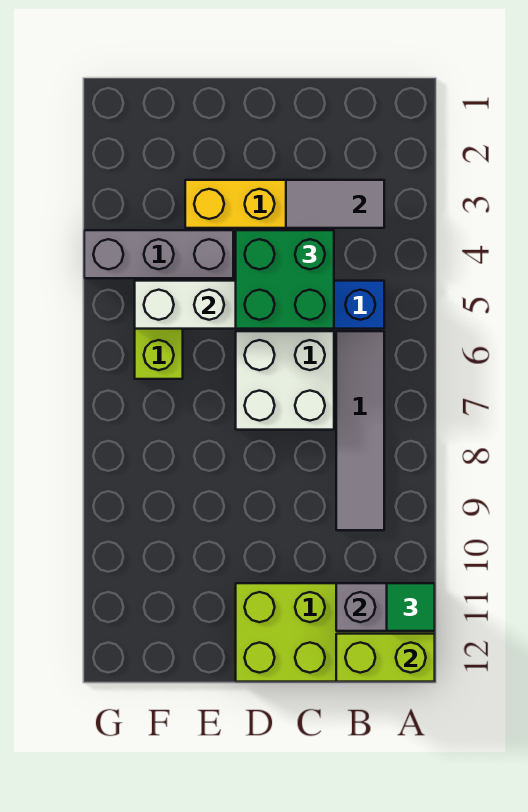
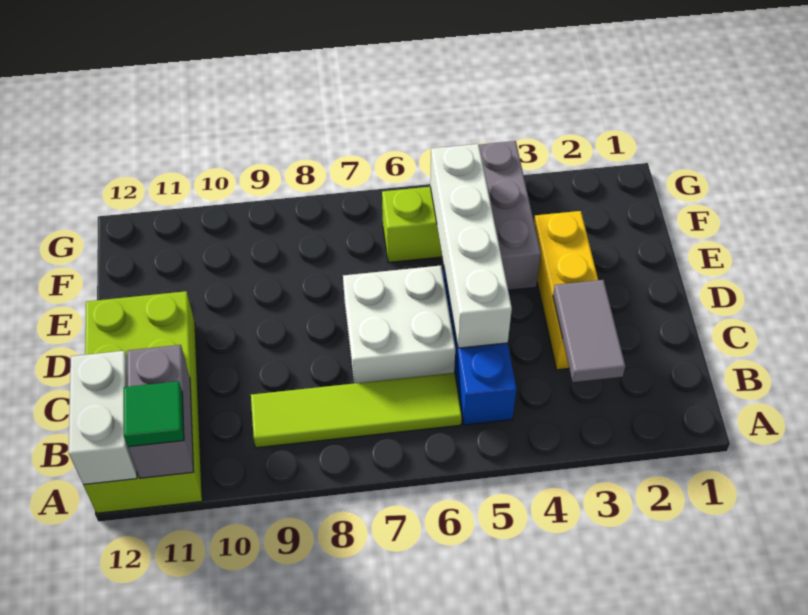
lime brick A12:B12 level 2 -> white brick A12:B12 level 2
grey tile B6:B9 level 1 -> lime tile B6:B9 level 1
green brick C4:D5 level 3 -> none

